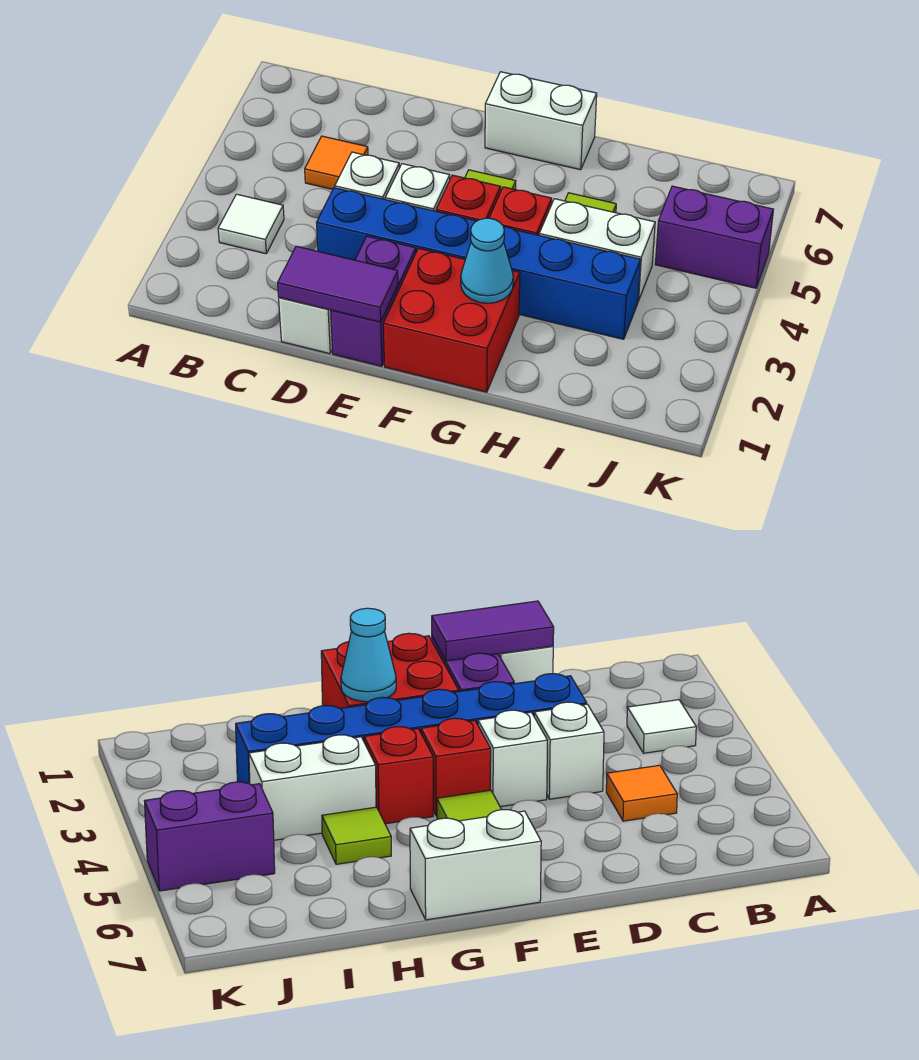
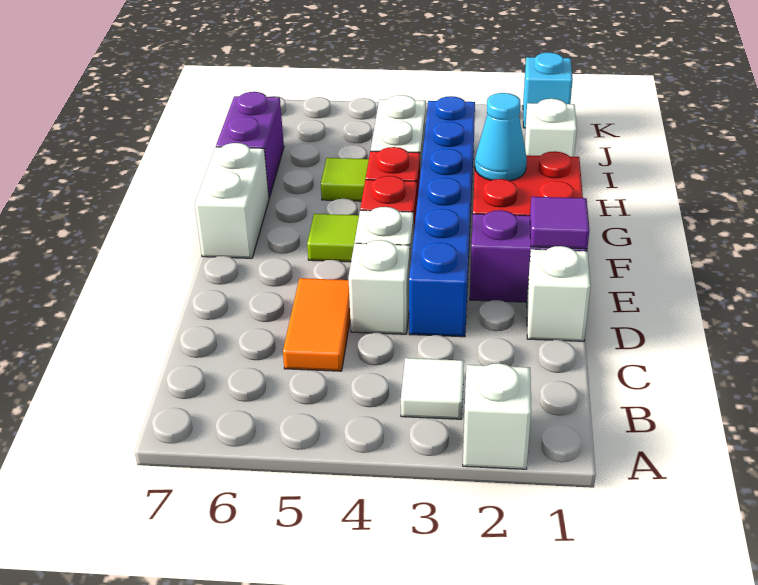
none -> white brick A2 level 1
orange tile C5 level 1 -> orange tile C5:D5 level 1
purple tile D1:E1 level 2 -> purple tile E1 level 2
none -> white brick I1 level 1
purple brick J5:K5 level 1 -> purple brick H7:I7 level 1
none -> cyan brick K1 level 1

